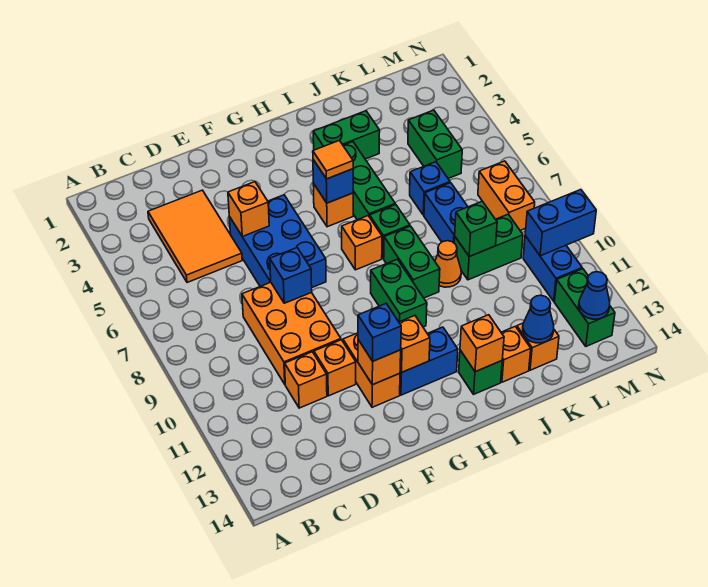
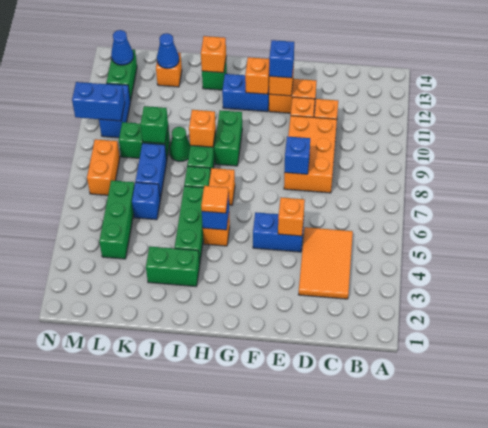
blue brick E5:F7 level 1 -> blue brick E5:F5 level 1
orange brick F11:F12 level 1 -> orange brick E12:F12 level 1
orange cone J9 level 1 -> green cone J9 level 1
orange brick J13 level 1 -> orange brick I9 level 2
green brick L4:L5 level 1 -> green brick L4:L6 level 1

